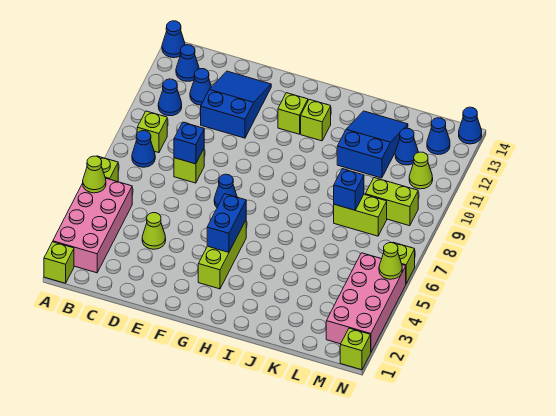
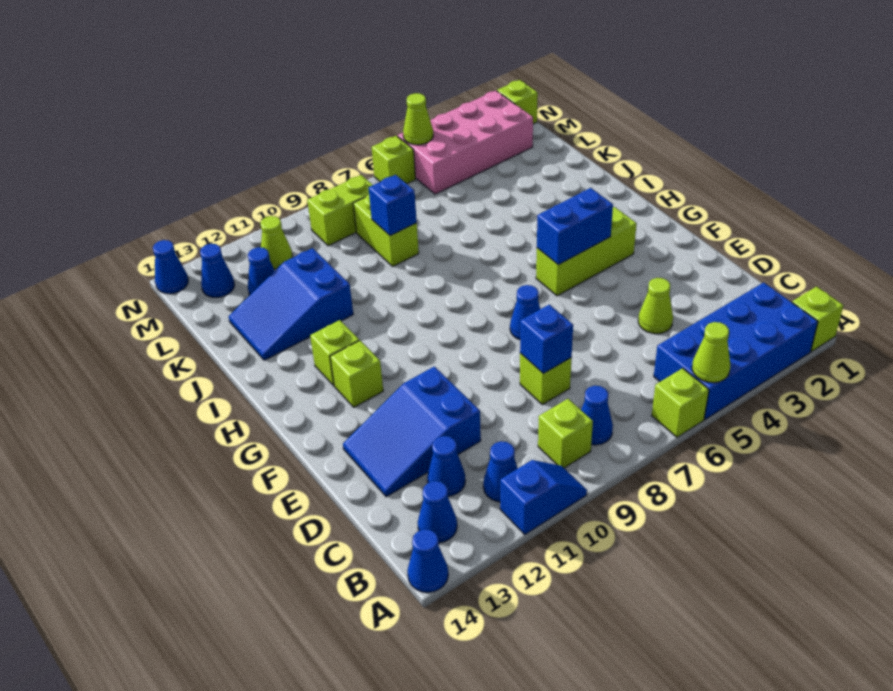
pink brick A2:B5 level 1 -> blue brick A2:B5 level 1
none -> blue slope A10:A11 level 1 top 11
lime brick L9:M9 level 1 -> lime brick M8:M9 level 1

